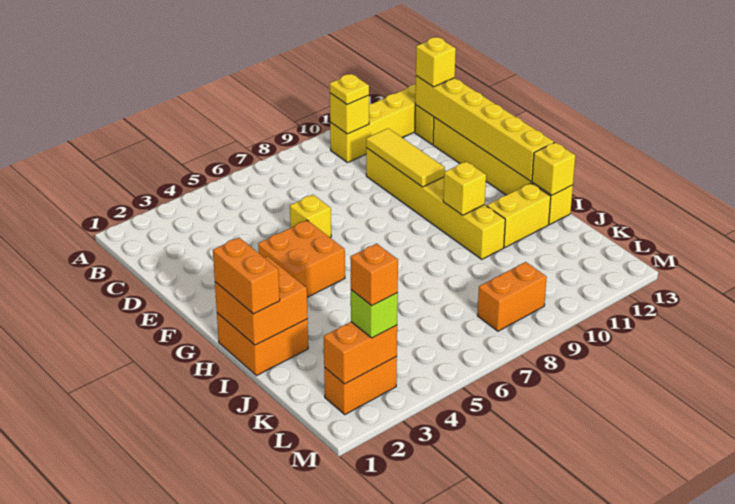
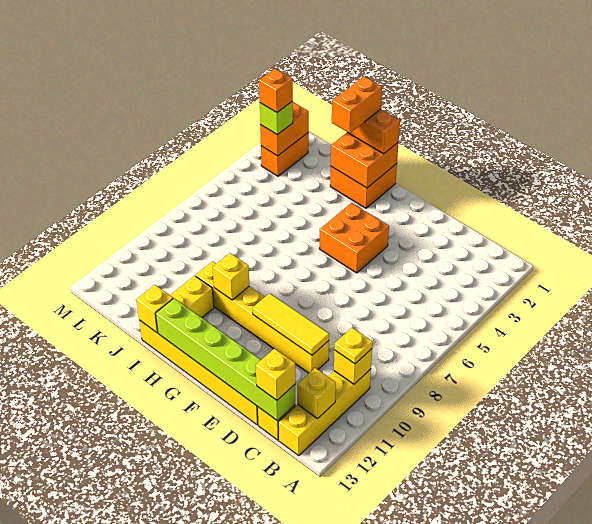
yellow brick C13:H13 level 2 -> lime brick C13:H13 level 2
yellow brick E6 level 1 -> yellow brick B12 level 2
orange brick L8:L9 level 1 -> orange brick I1:I2 level 4

